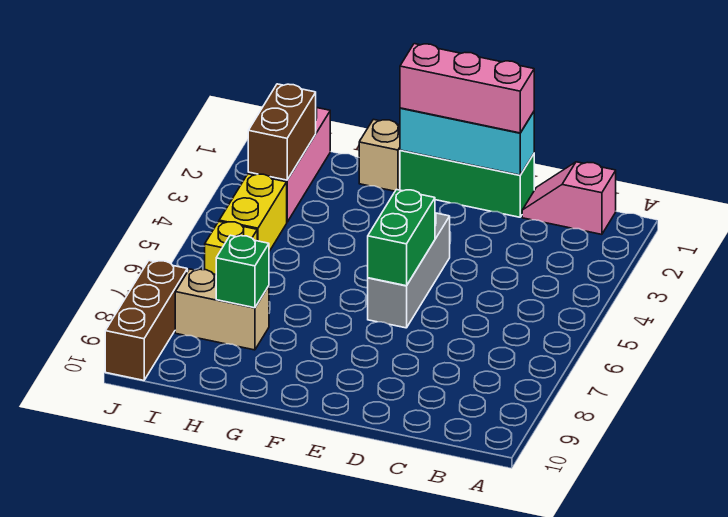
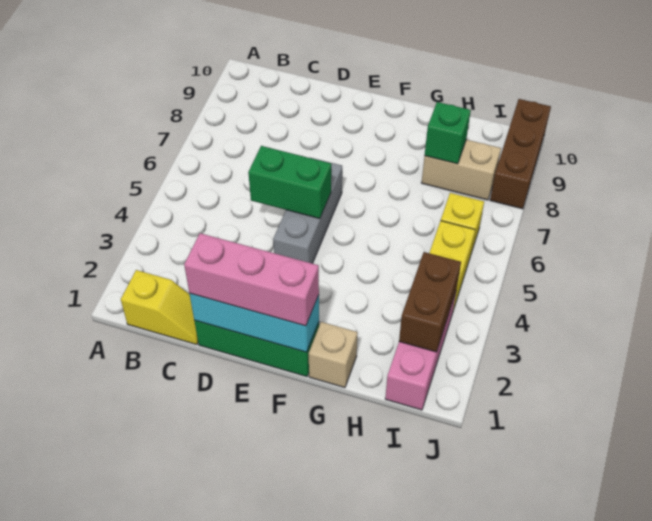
pink slope B1:C1 level 1 top B -> yellow slope B1:C1 level 1 top B
green brick E5:E6 level 2 -> green brick D5:E5 level 2

